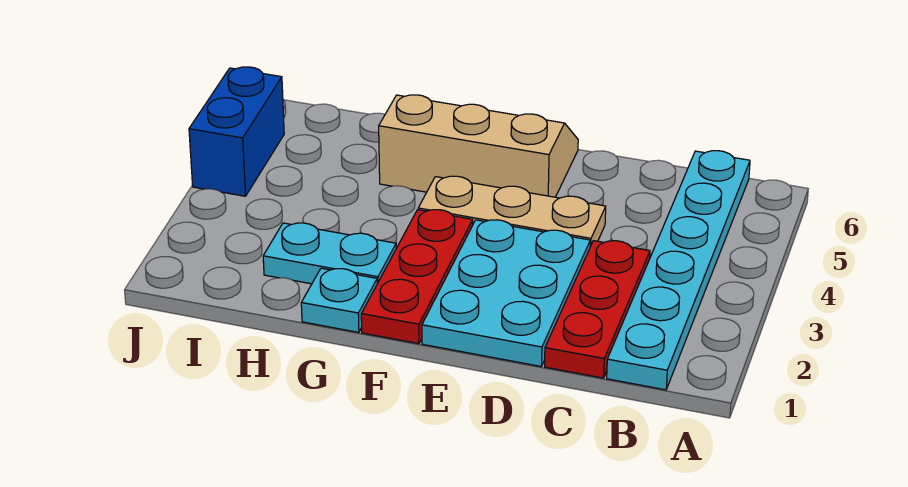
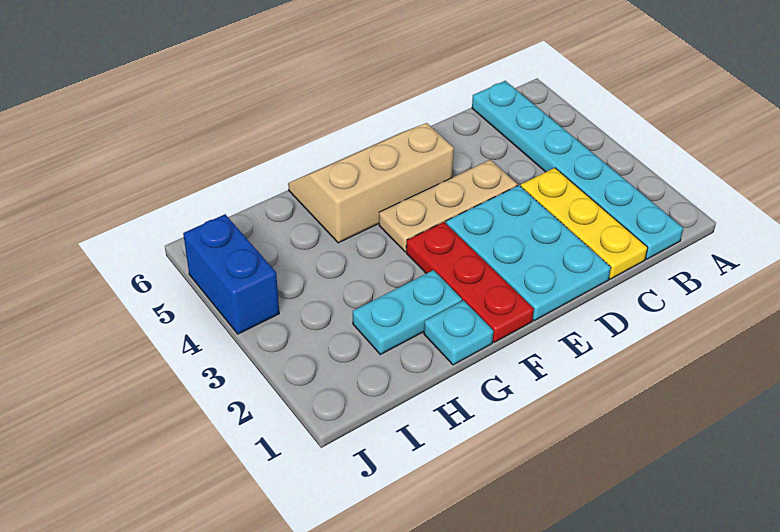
red plate C1:C3 level 1 -> yellow plate C1:C3 level 1

